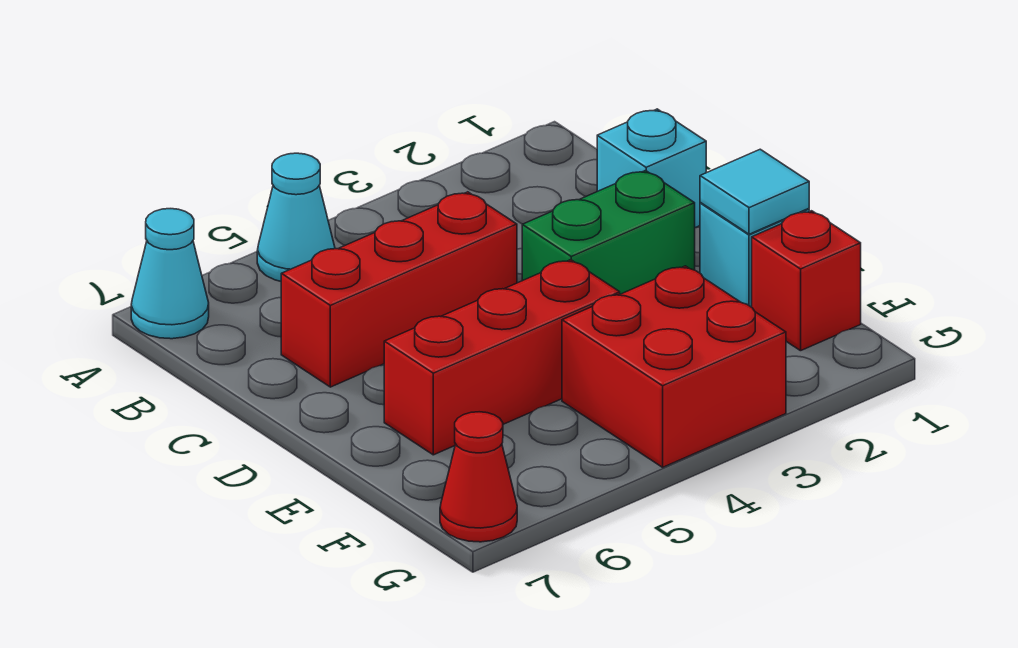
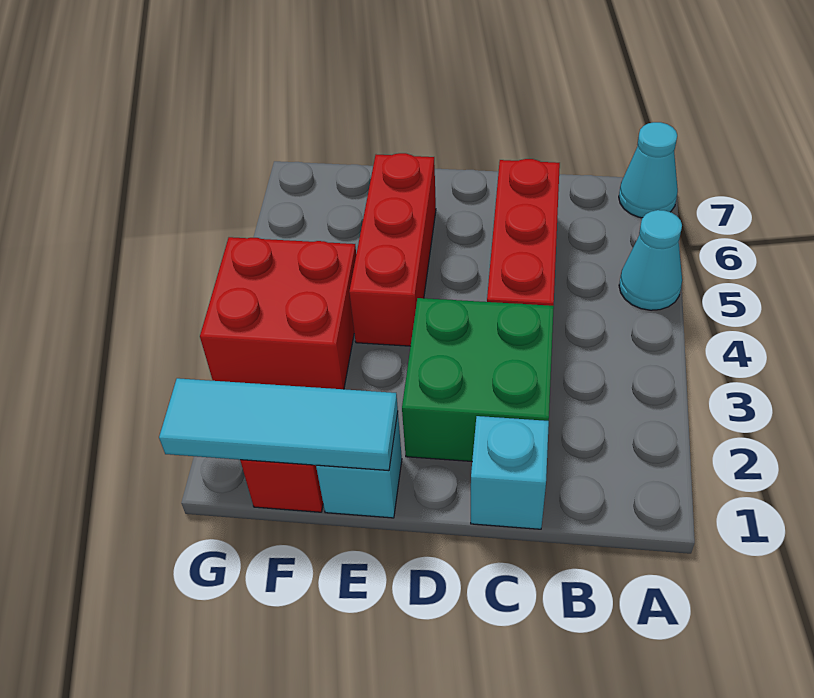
green brick D2:D3 level 1 -> green brick C2:D3 level 1
cyan tile E1 level 2 -> cyan tile E1:G1 level 2
red cone G7 level 1 -> none

